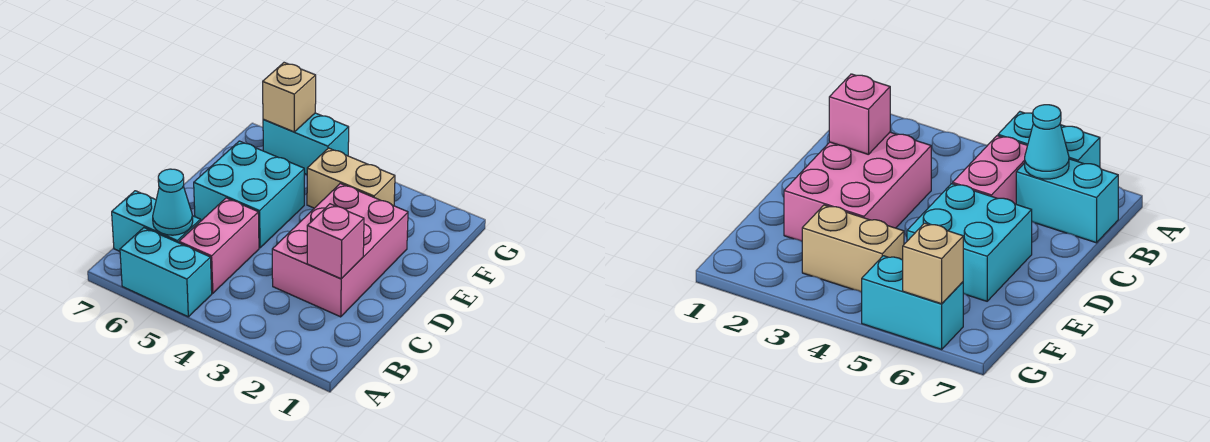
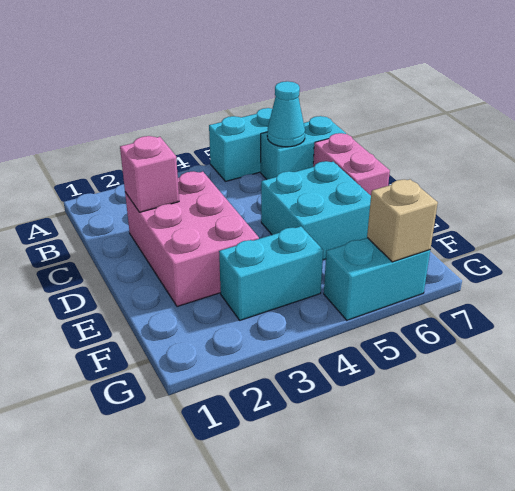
pink brick B5:C5 level 1 -> pink brick C7:D7 level 1
tan brick F3:F4 level 1 -> cyan brick F3:F4 level 1

